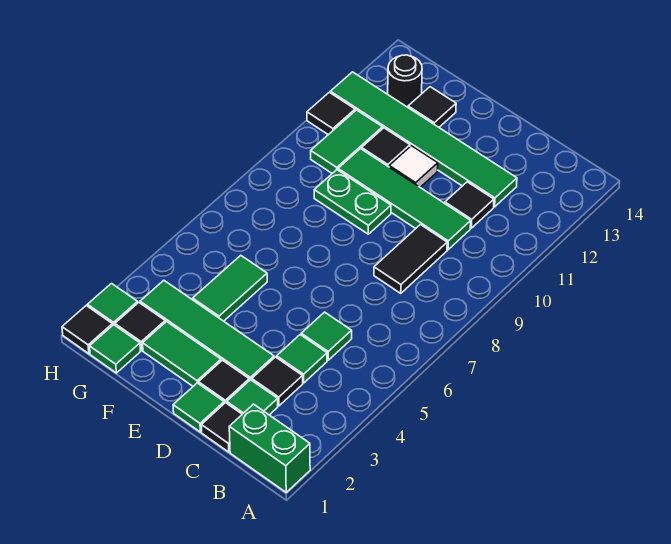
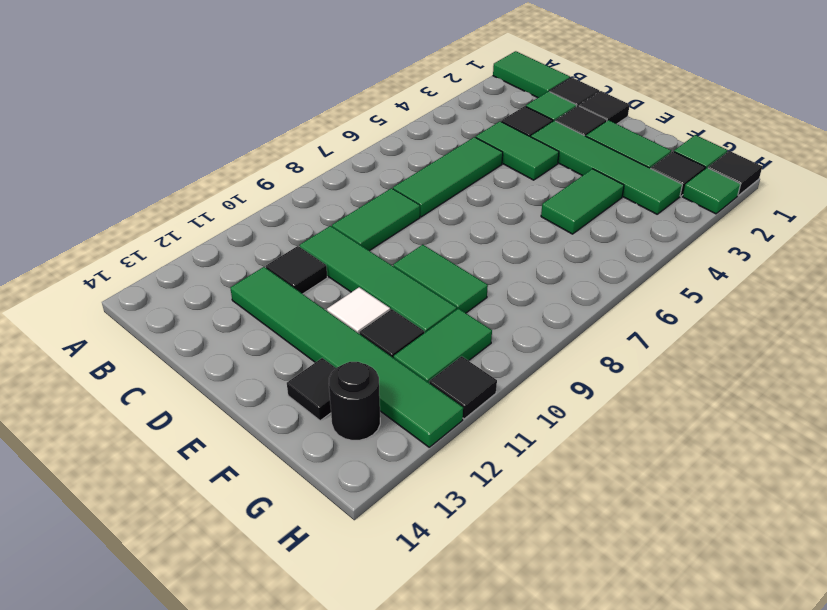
green brick A1:B1 level 1 -> green tile A1:B1 level 1
green tile C4 level 1 -> green tile C4:D4 level 1
green tile C5 level 1 -> green tile C5:C7 level 1
black tile C8:C9 level 1 -> green tile C8:C9 level 1
green tile D1 level 1 -> black tile D1 level 1
green plate E9:F9 level 1 -> green tile E9:F9 level 1

